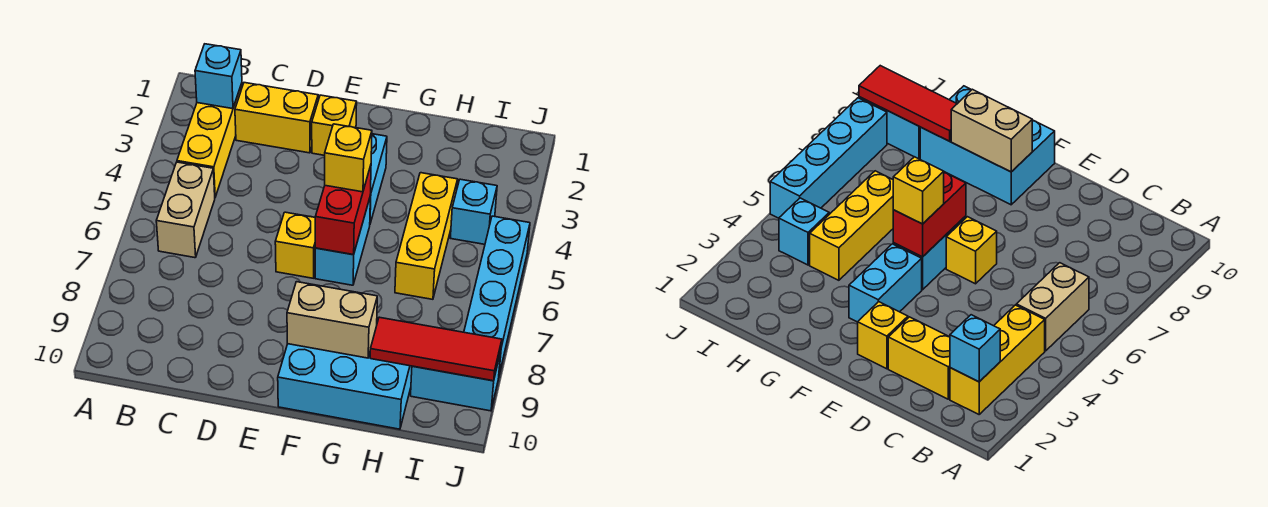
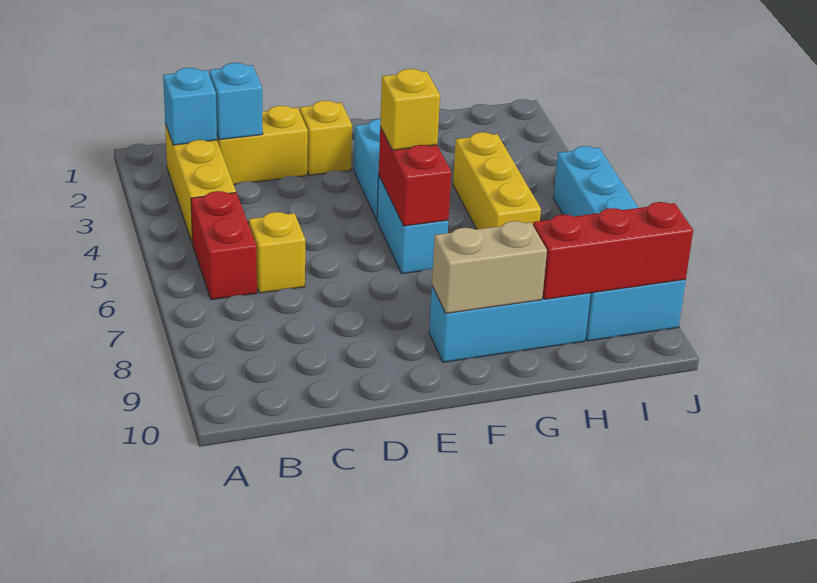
tan brick B5:B6 level 1 -> red brick B5:B6 level 1
yellow brick E6 level 1 -> yellow brick C6 level 1
cyan brick F9:H10 level 1 -> cyan brick F9:H9 level 1
red tile H9:J9 level 2 -> red brick H9:J9 level 2
cyan brick I4 level 1 -> cyan brick C2 level 2

